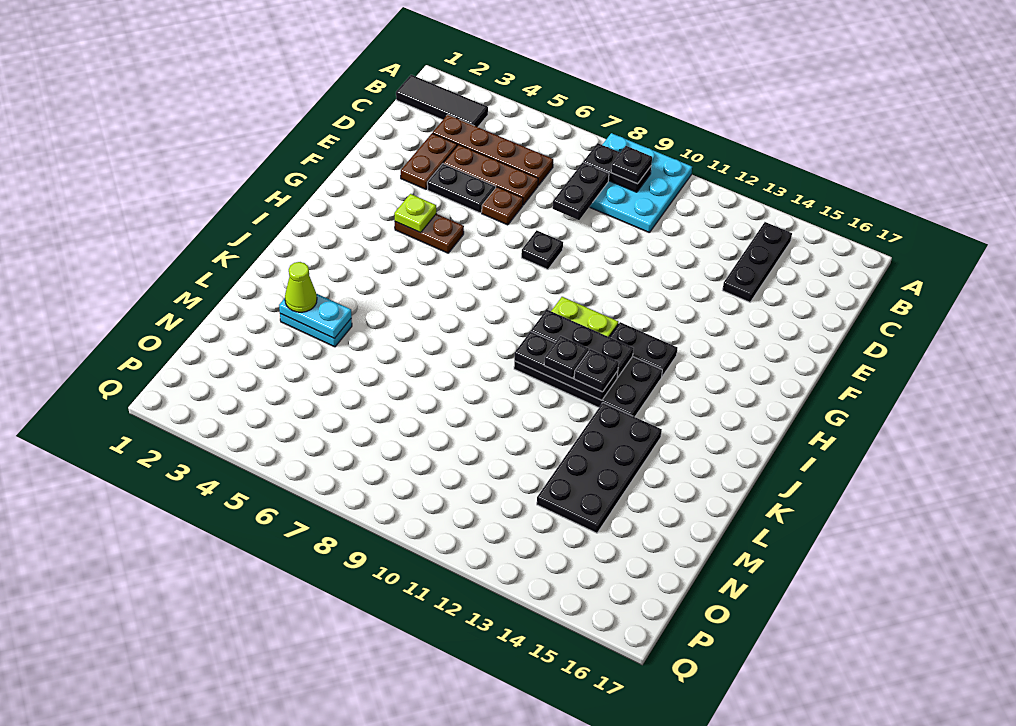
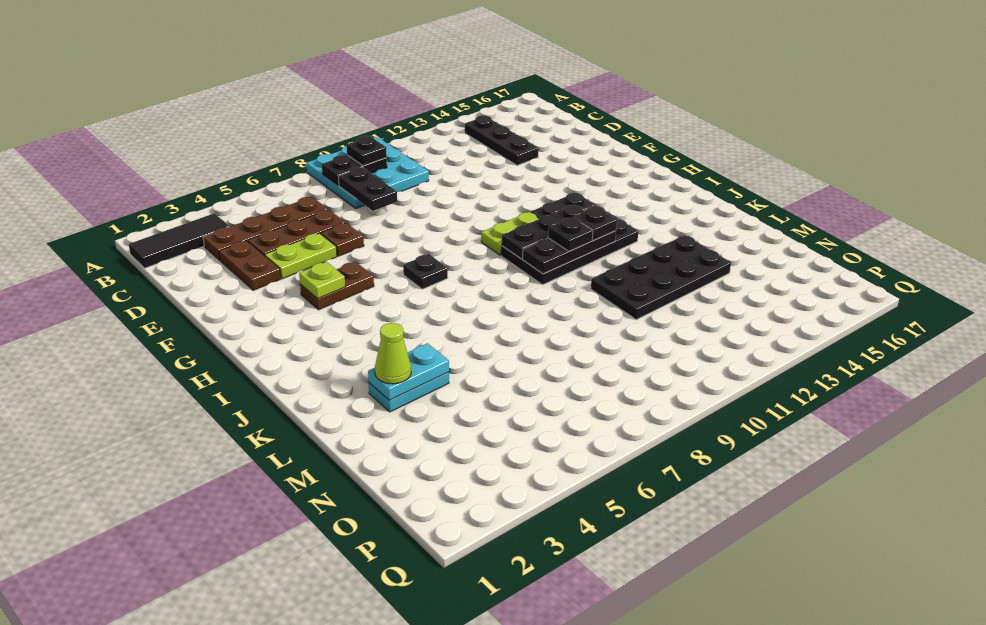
black plate E4:E5 level 1 -> lime plate E4:E5 level 1
black plate F8 level 1 -> black plate H7 level 1
black plate K13:N14 level 1 -> black plate L11:M14 level 1

